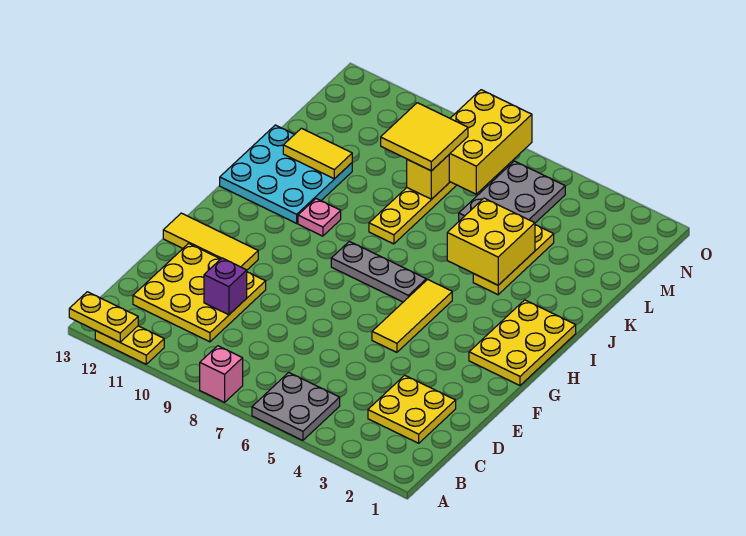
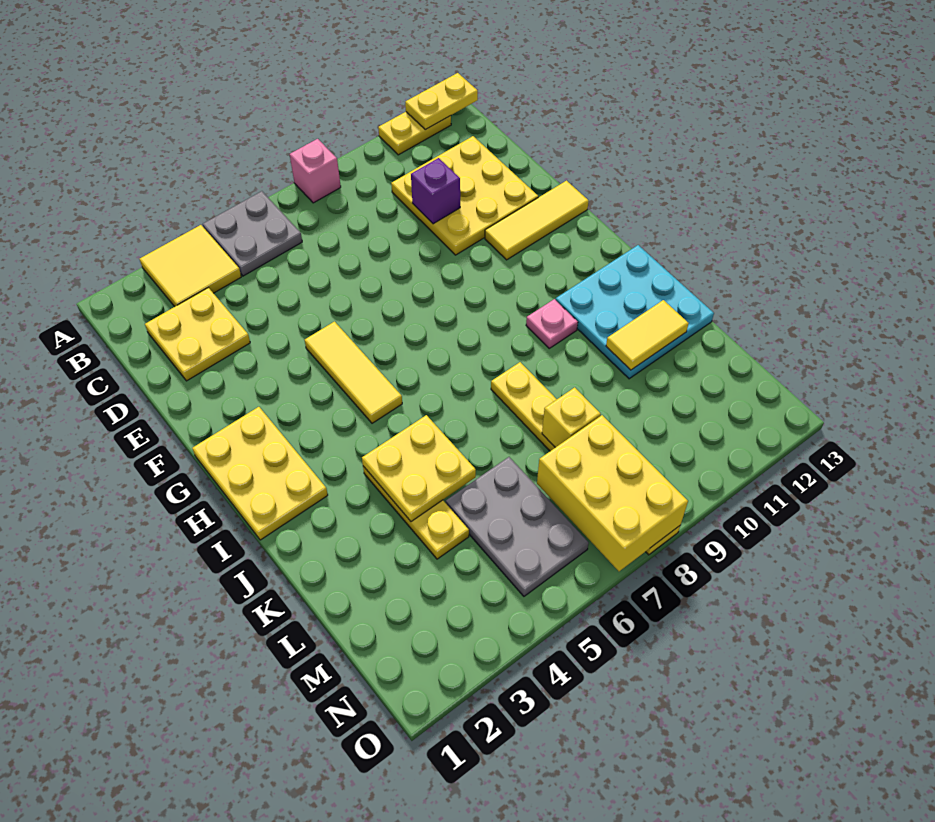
grey plate H6:H8 level 1 -> none
yellow brick J4:K5 level 2 -> yellow plate J4:K5 level 2
yellow tile L8:M9 level 3 -> yellow tile A3:B4 level 1

